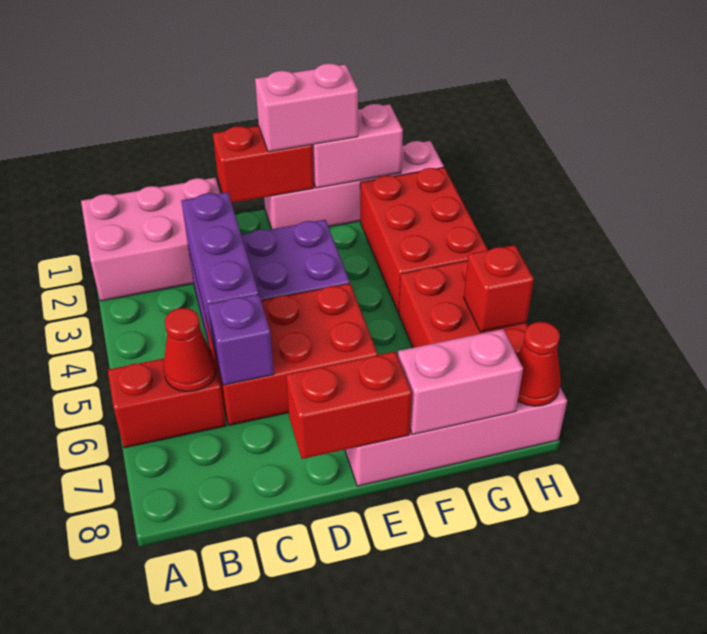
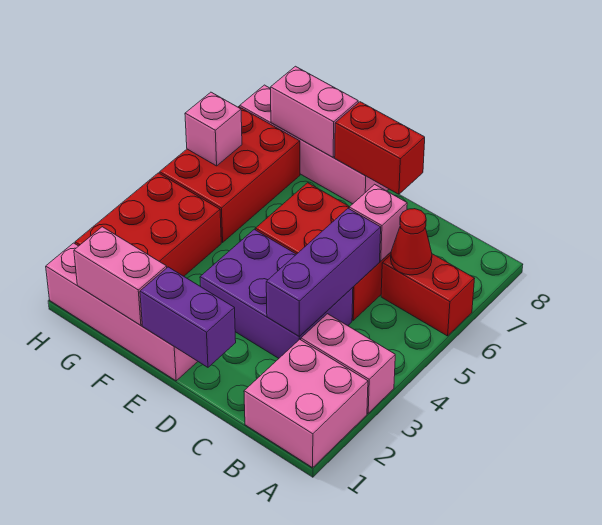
pink brick A1:C2 level 1 -> pink brick A1:B2 level 1
purple brick C6 level 2 -> pink brick C6 level 2
red brick D1:E1 level 2 -> purple brick D1:E1 level 2
pink brick E1:F1 level 3 -> pink brick A3:B3 level 1
red brick H6 level 2 -> pink brick H6 level 2
red cone H8 level 2 -> none

